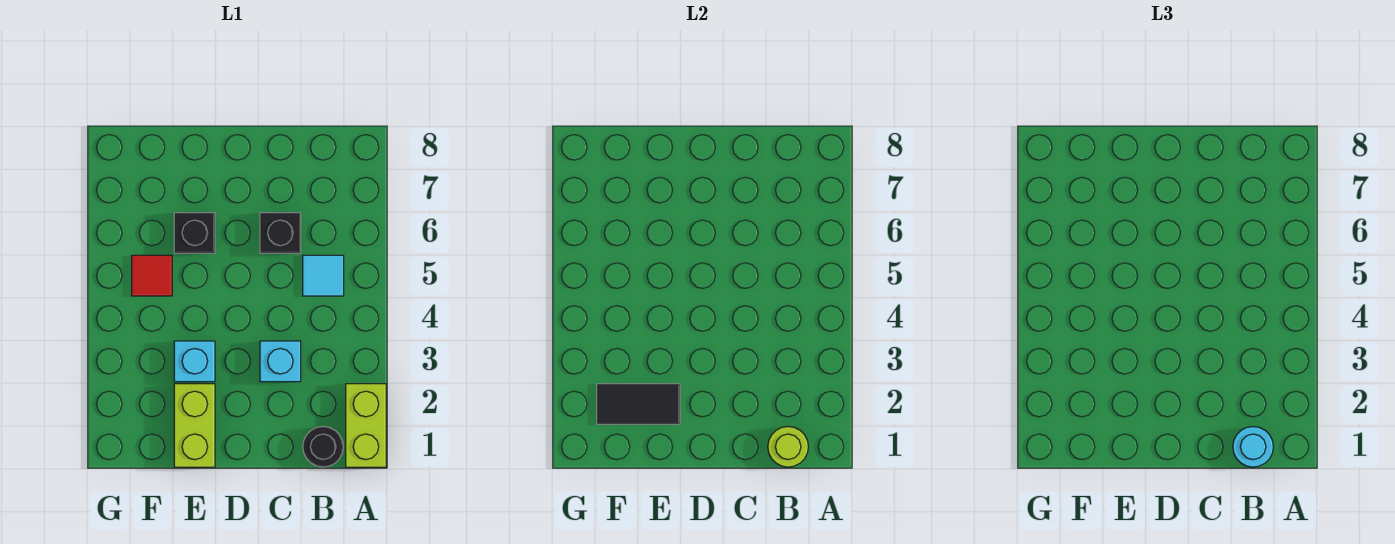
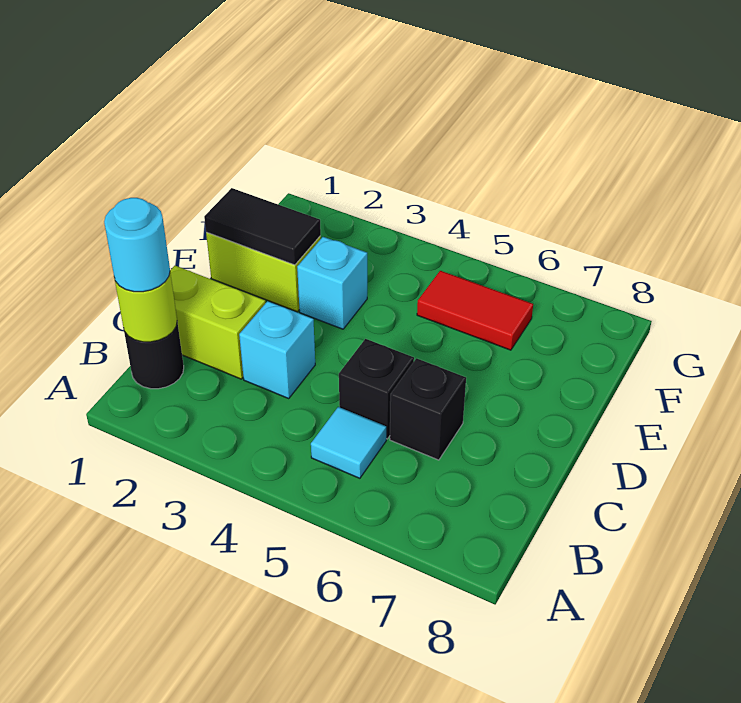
lime brick A1:A2 level 1 -> lime brick C1:C2 level 1
black tile E2:F2 level 2 -> black tile E1:E2 level 2
black brick E6 level 1 -> black brick C5 level 1
red tile F5 level 1 -> red tile F5:F6 level 1

